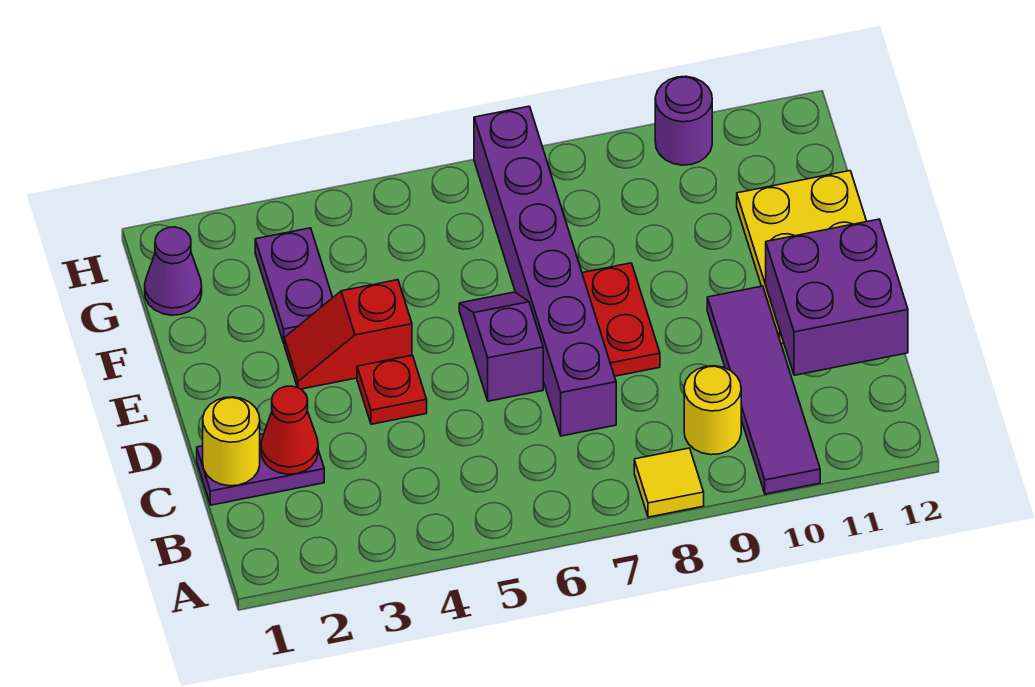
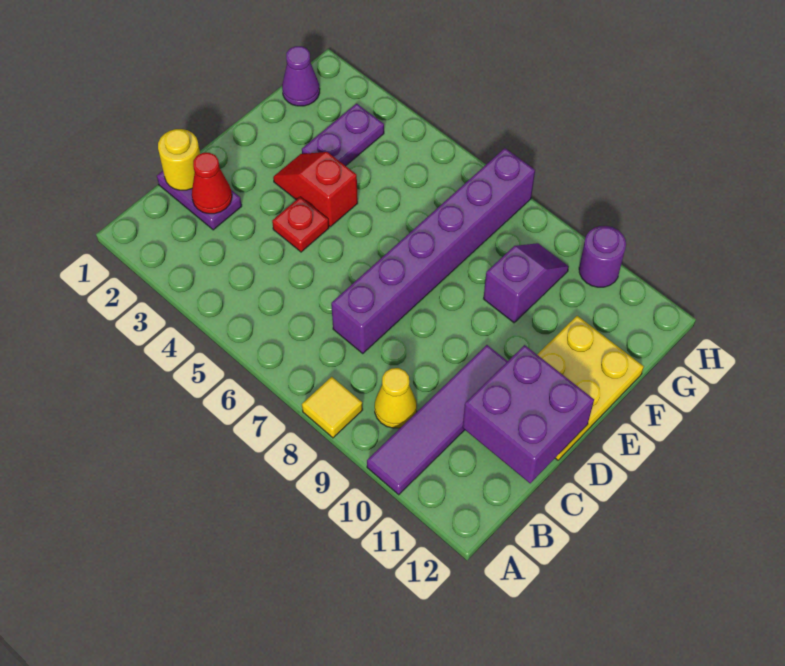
yellow round brick B9 level 1 -> yellow cone B9 level 1
purple slope D6:E6 level 1 top D -> purple slope F9:G9 level 1 top F
red plate D8:E8 level 1 -> none

